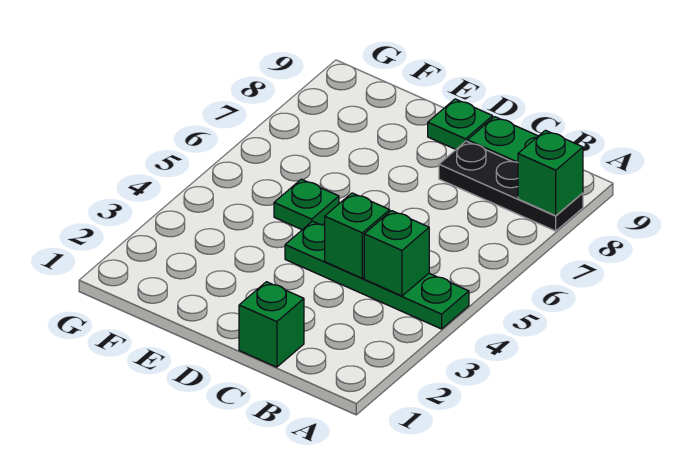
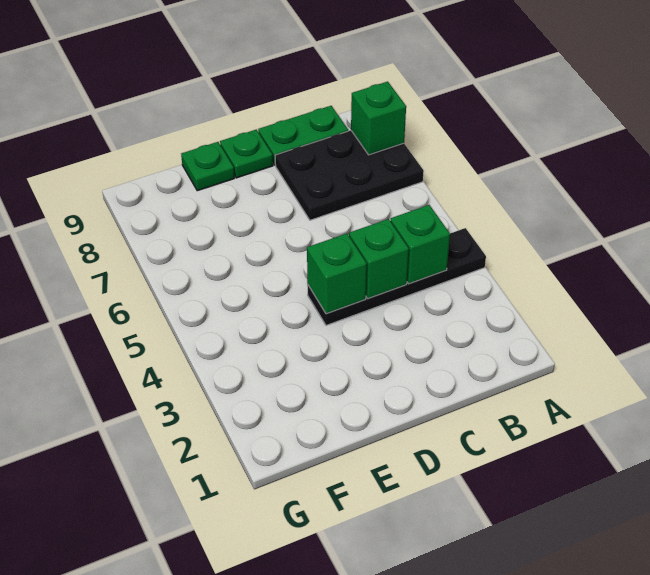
green plate A4:D4 level 1 -> black plate A4:D4 level 1
black plate A8:C8 level 1 -> black plate A7:C8 level 1
green brick C1 level 1 -> green brick D4 level 2
green plate E5 level 1 -> green plate E9 level 1

